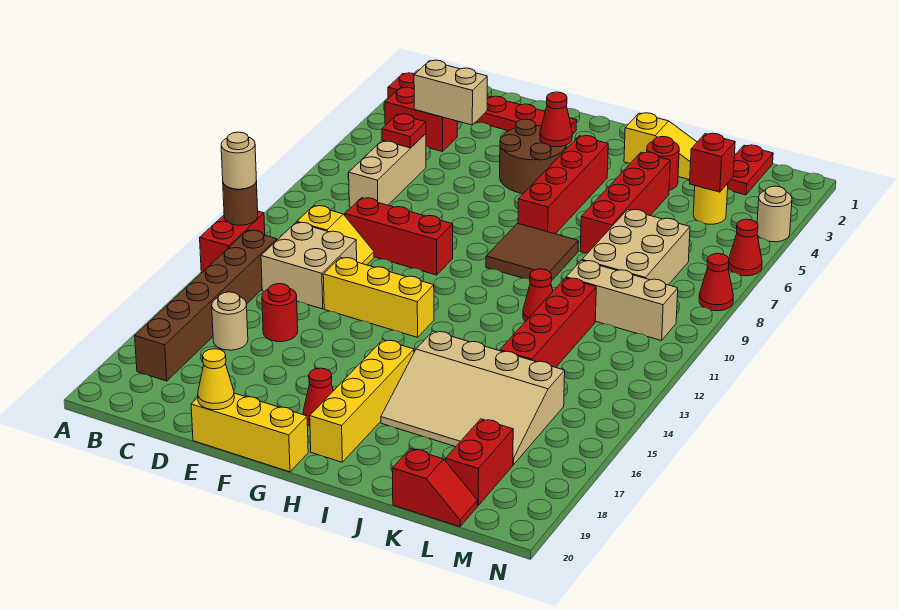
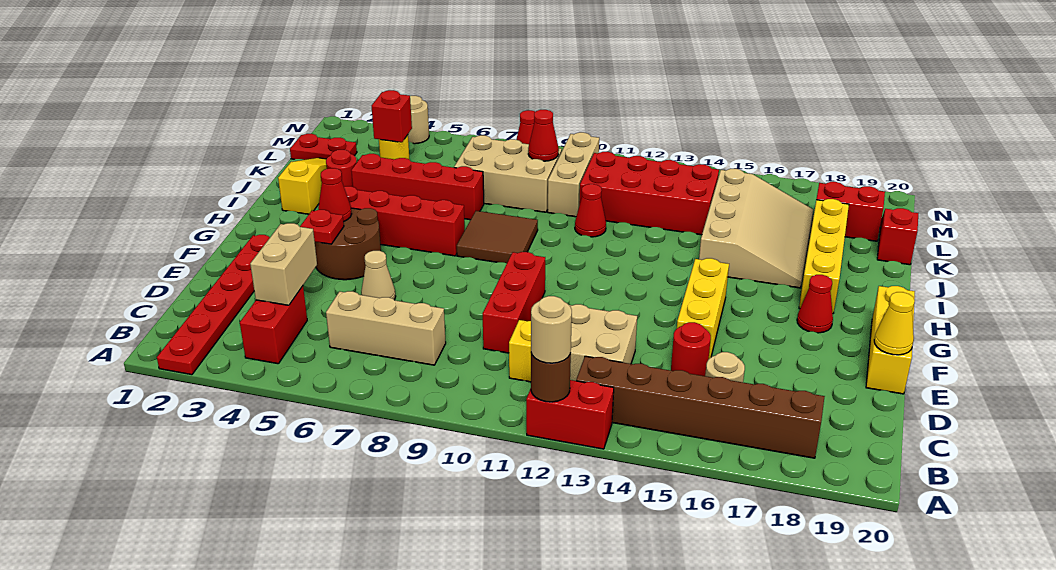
red plate C6 level 2 -> red plate F4 level 2
none -> tan cone E6 level 1
yellow brick E13:G13 level 1 -> yellow brick E15:G15 level 1
yellow brick H16:H19 level 1 -> yellow brick H18:K18 level 1
red brick K11:K14 level 1 -> red brick K11:L14 level 1
red cone N6 level 1 -> red cone L9 level 2

